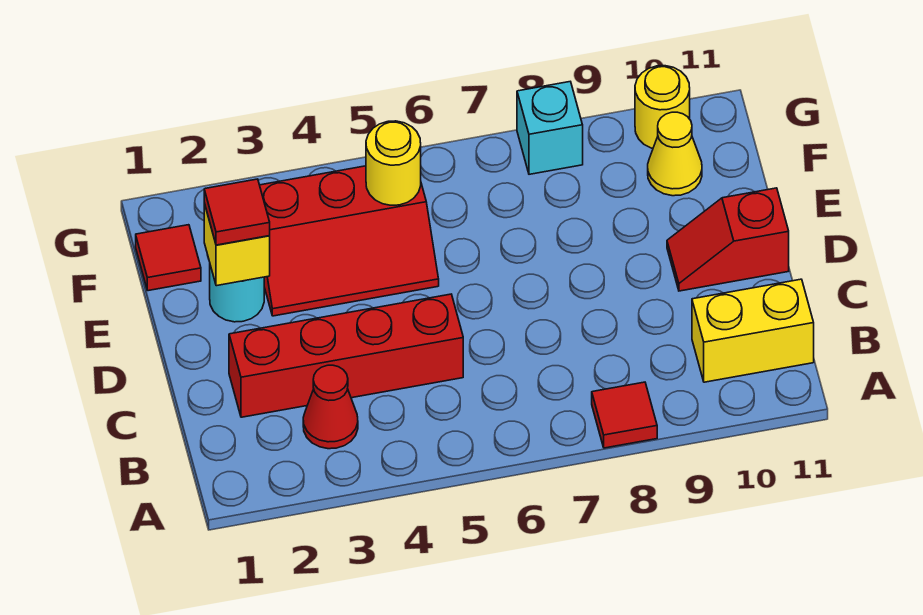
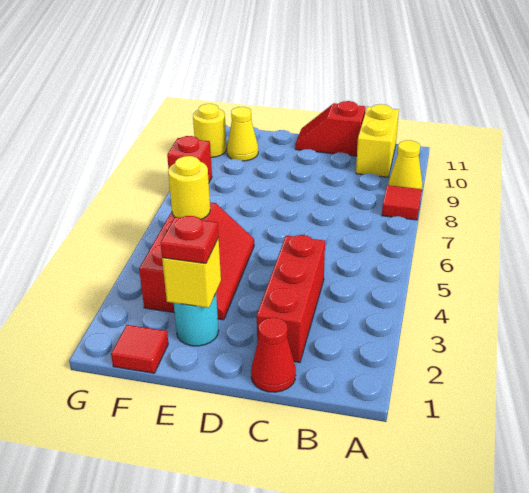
none -> yellow cone A9 level 1
red cone B3 level 1 -> red cone C1 level 1
red brick C2:C5 level 1 -> red brick C2:C4 level 1
red slope D10:D11 level 1 top 11 -> red slope C11:D11 level 1 top C
red tile E2 level 3 -> red plate E2 level 3
cyan brick G8 level 1 -> red brick G8 level 1

